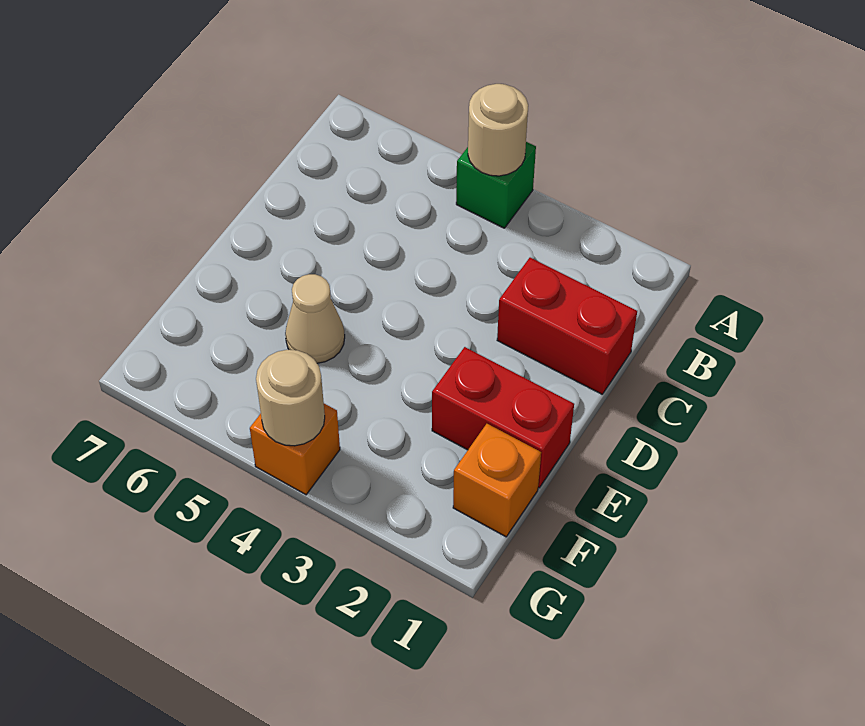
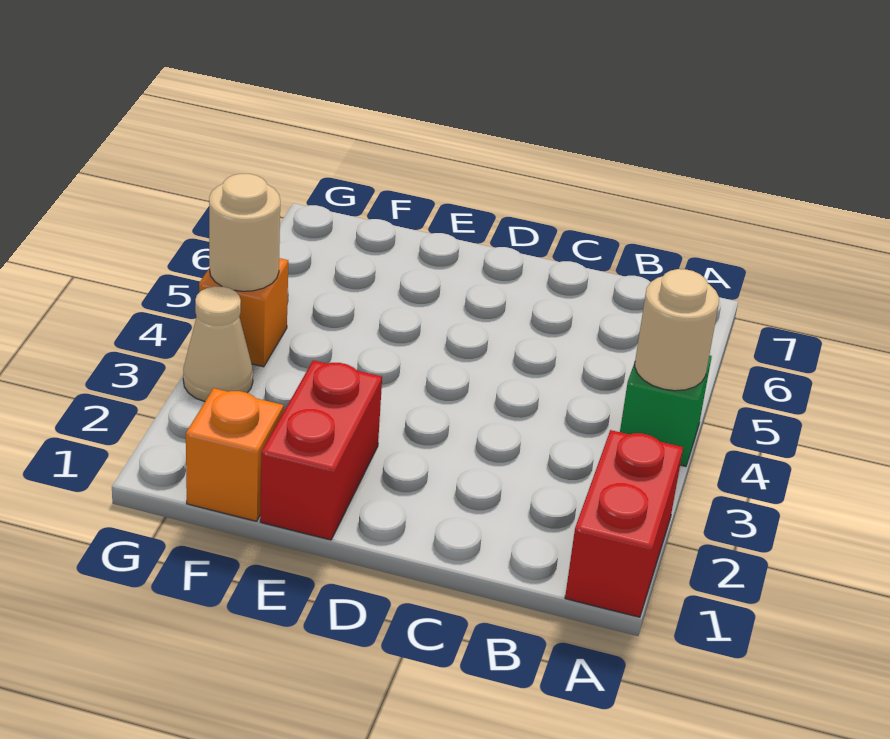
red brick C1:C2 level 1 -> red brick A1:A2 level 1
tan cone E5 level 1 -> tan cone G3 level 1

